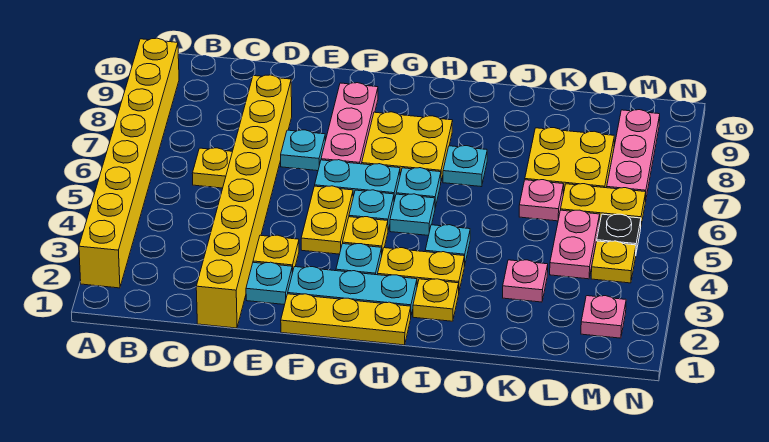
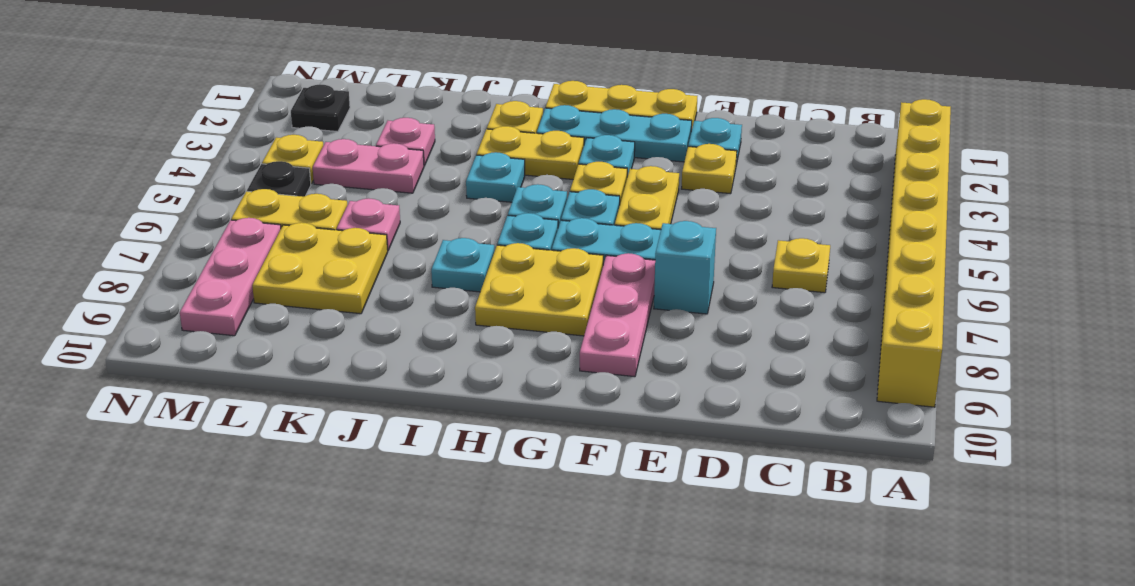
yellow brick D1:D8 level 1 -> none
cyan plate E7 level 1 -> cyan brick E7 level 1
pink plate L4:L5 level 1 -> pink plate K4:L4 level 1
pink plate M2 level 1 -> black plate M2 level 1

